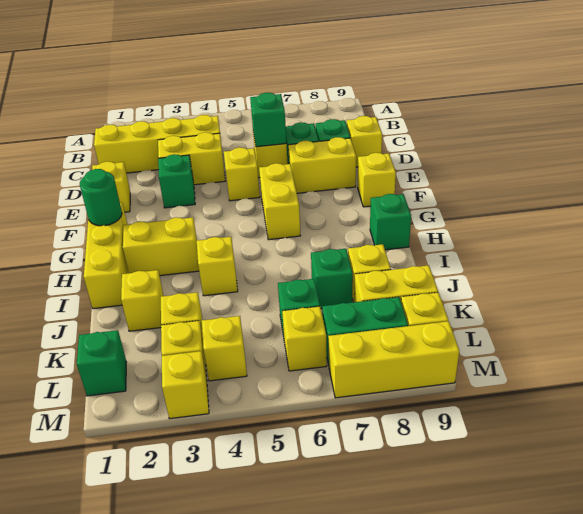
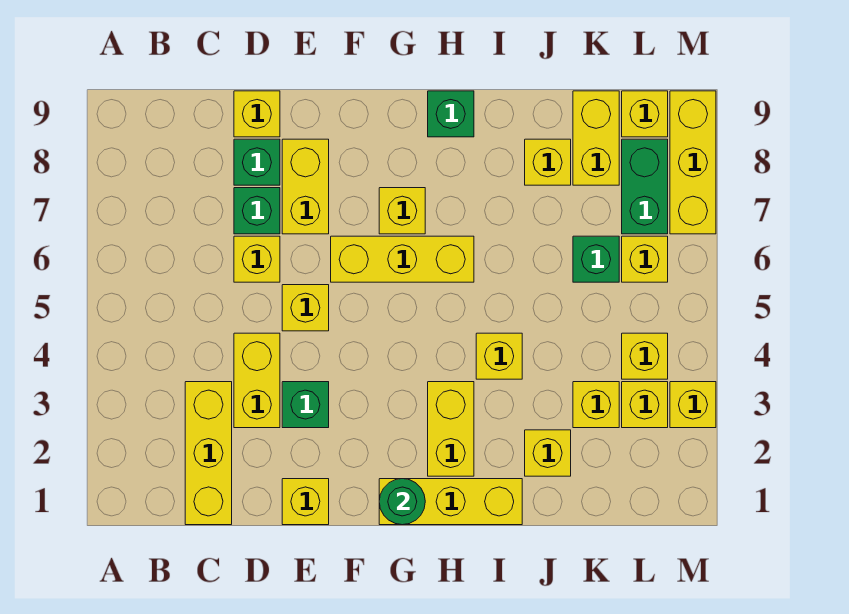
yellow brick C1:C4 level 1 -> yellow brick C1:C3 level 1
green brick D6 level 2 -> none
yellow brick F6:G6 level 1 -> yellow brick F6:H6 level 1
yellow brick F9 level 1 -> yellow brick G7 level 1
green brick J7 level 1 -> none
green brick L1 level 1 -> none

